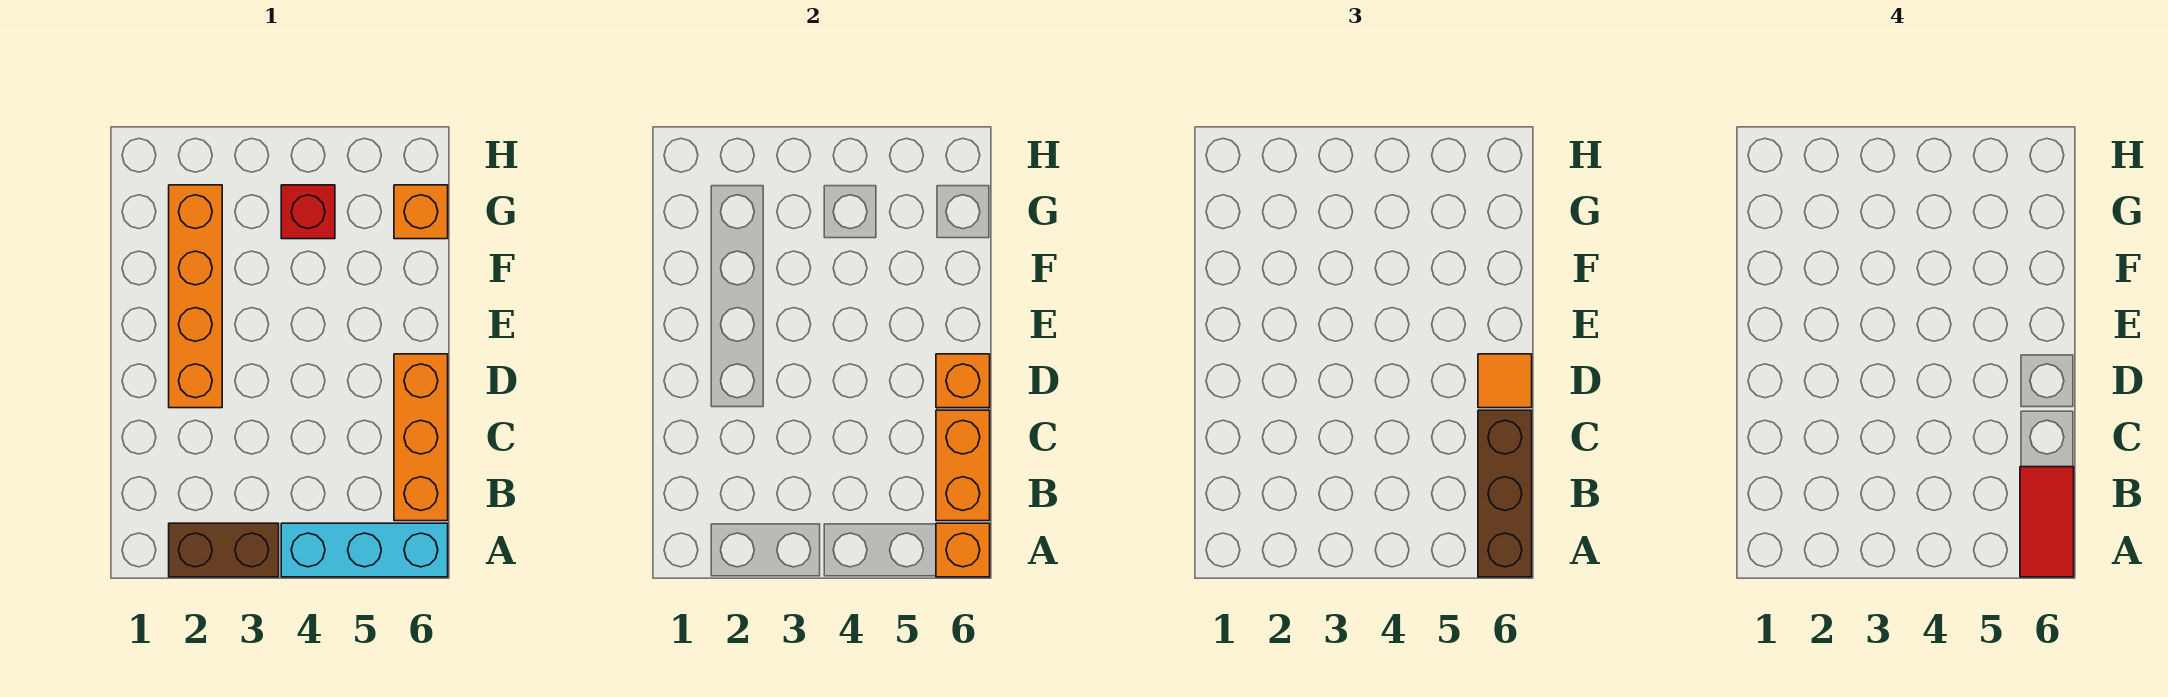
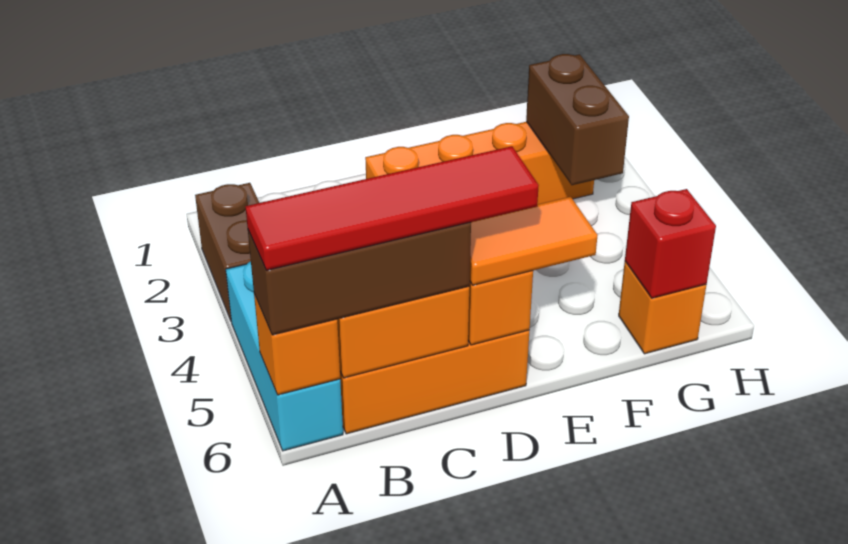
red tile A6:B6 level 4 -> red tile A6:D6 level 4
orange tile D6 level 3 -> orange tile D6:E6 level 3
none -> brown brick G2:G3 level 2
red brick G4 level 1 -> red brick G6 level 2

